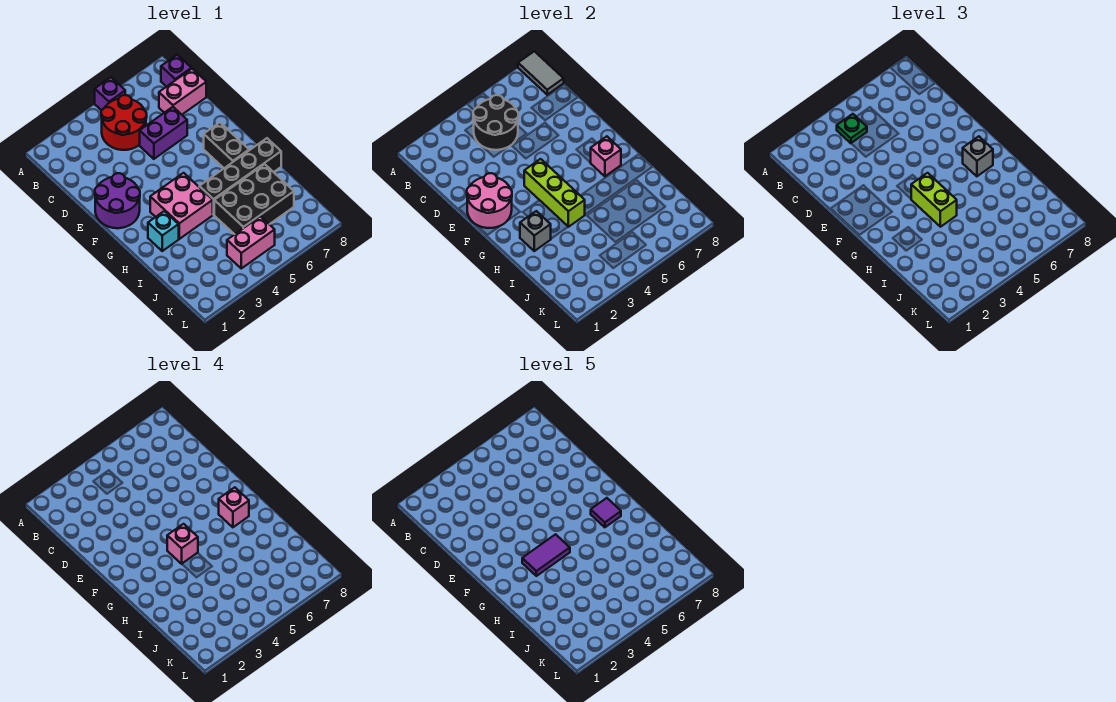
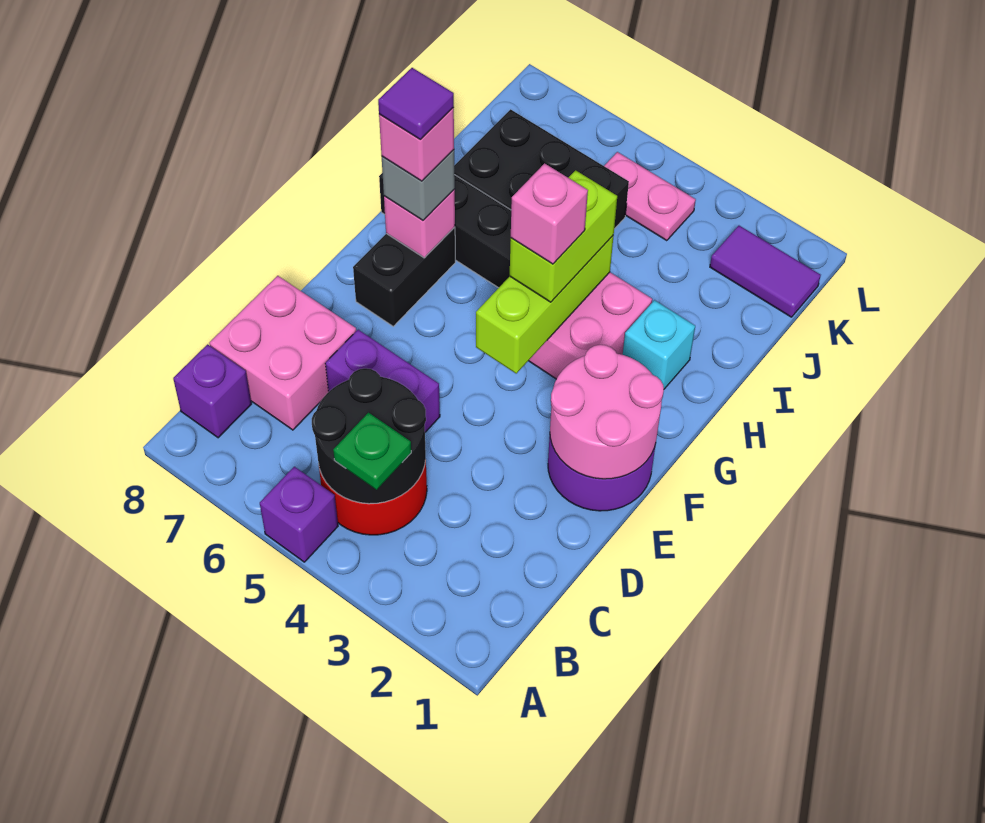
grey tile A8:B8 level 2 -> none
pink brick C7:C8 level 1 -> pink brick C7:D8 level 1
purple tile G3:G4 level 5 -> purple tile K1:K2 level 1
grey brick H2 level 2 -> none
pink brick K4:K5 level 1 -> pink plate K4:K5 level 1

